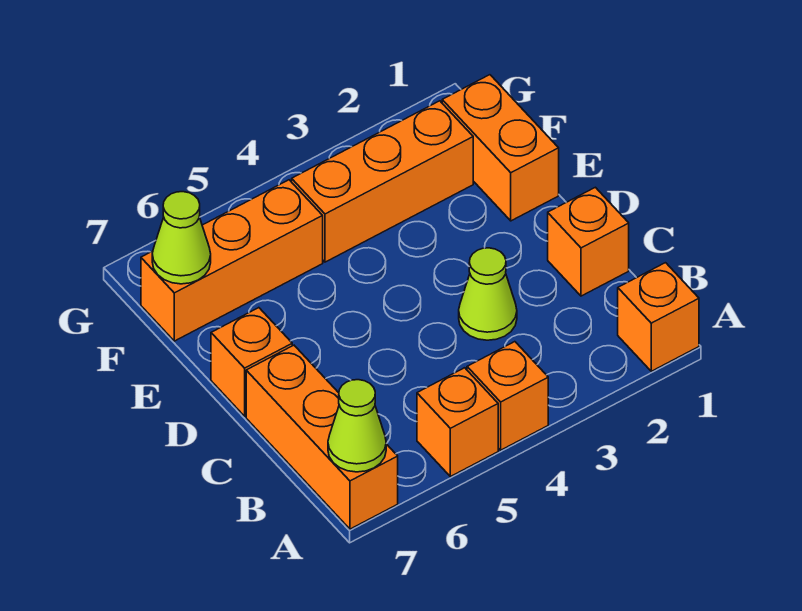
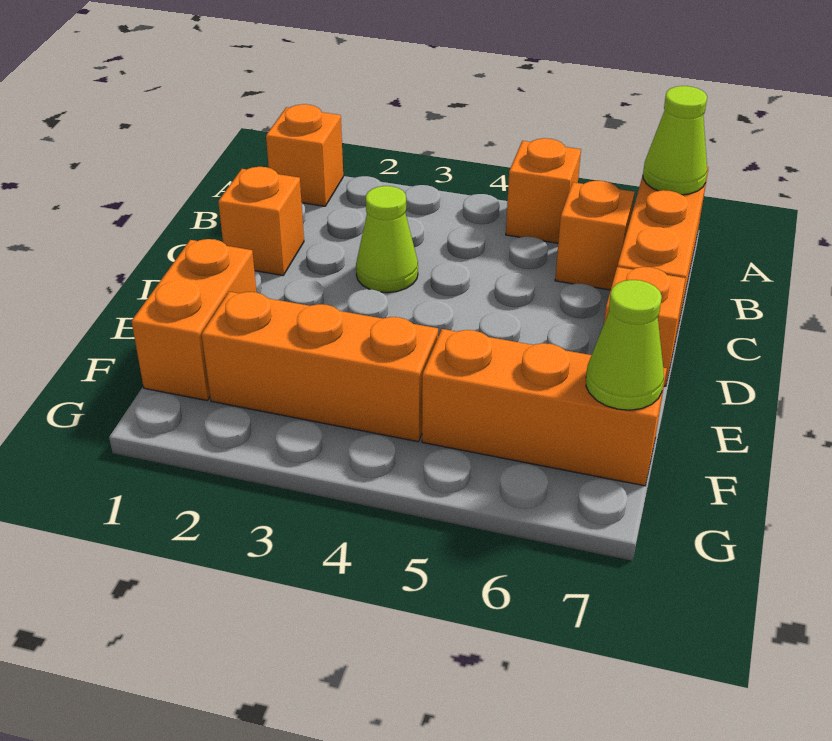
orange brick A4 level 1 -> orange brick B6 level 1

